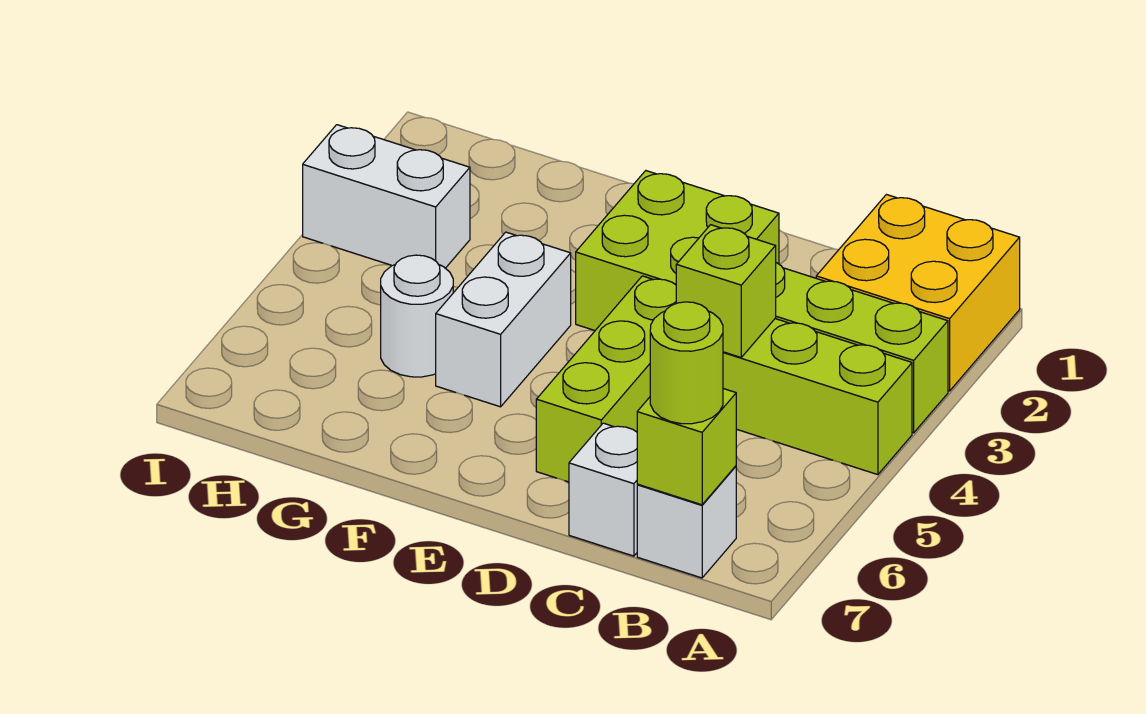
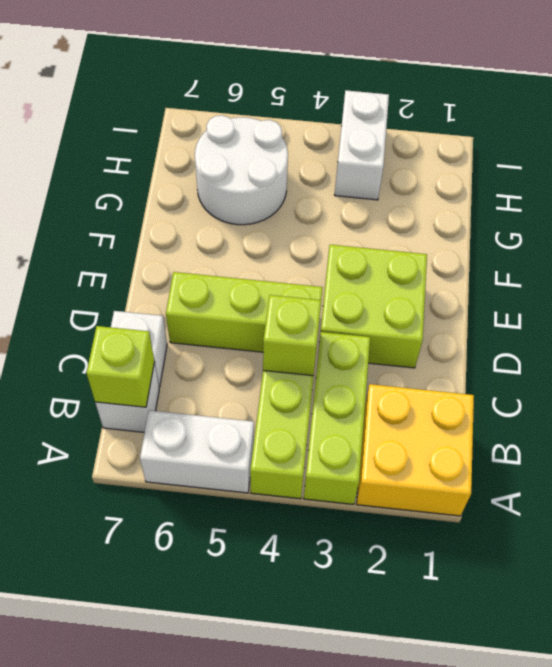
lime round brick B7 level 3 -> none
white brick F4:F5 level 1 -> white brick A5:A6 level 1
white round brick G5 level 1 -> white round brick G5:H6 level 1

